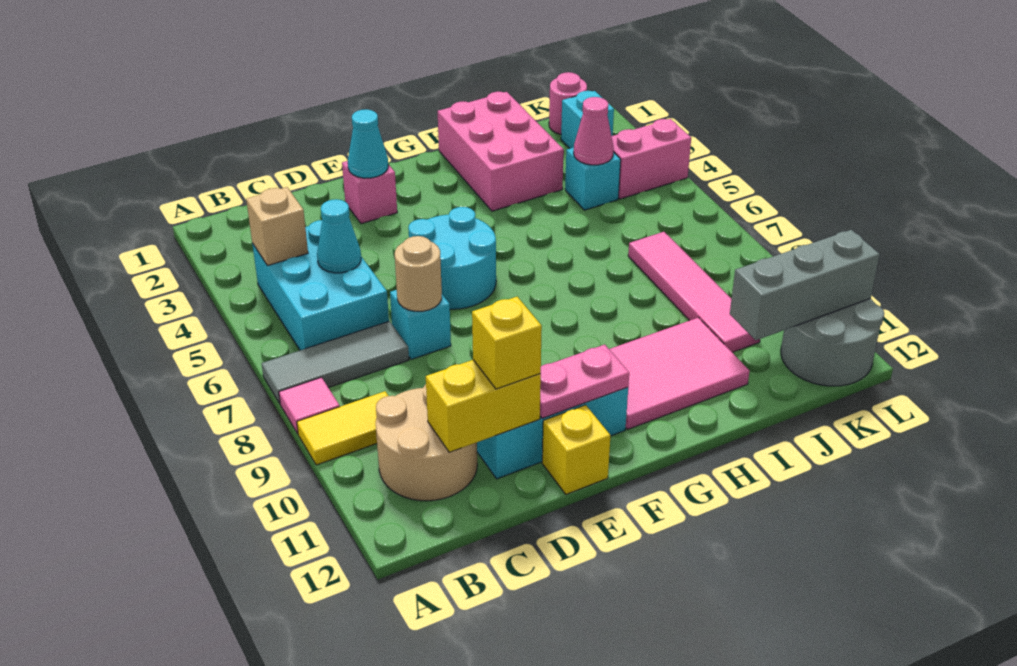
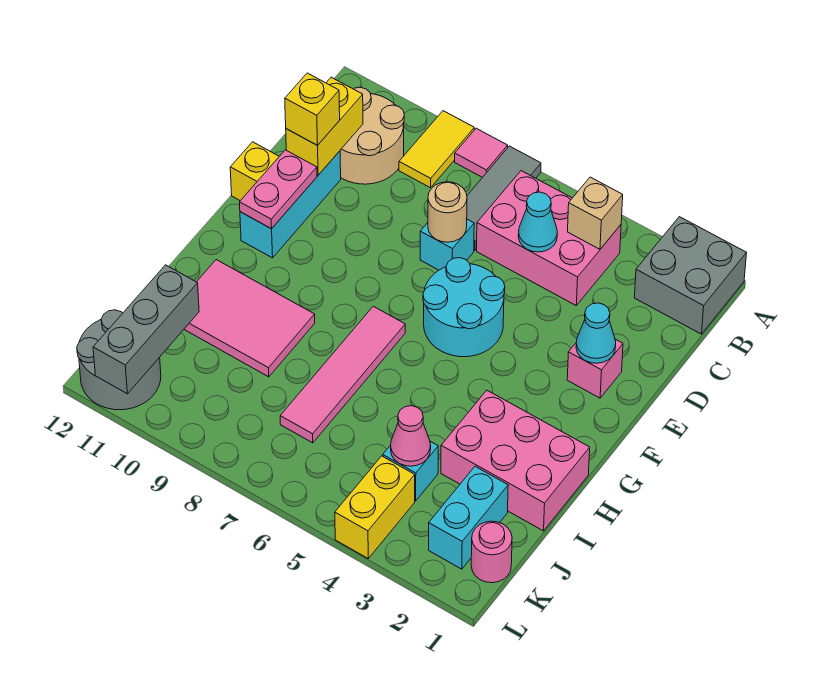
none -> grey brick A1:B2 level 1
cyan brick B4:C6 level 1 -> pink brick B4:C6 level 1
pink tile G10:I11 level 1 -> pink tile H9:I11 level 1
pink tile J7:J10 level 1 -> pink tile G7:J7 level 1
cyan brick K2 level 1 -> cyan brick J2:K2 level 1
pink brick K4:L4 level 1 -> yellow brick K4:L4 level 1

